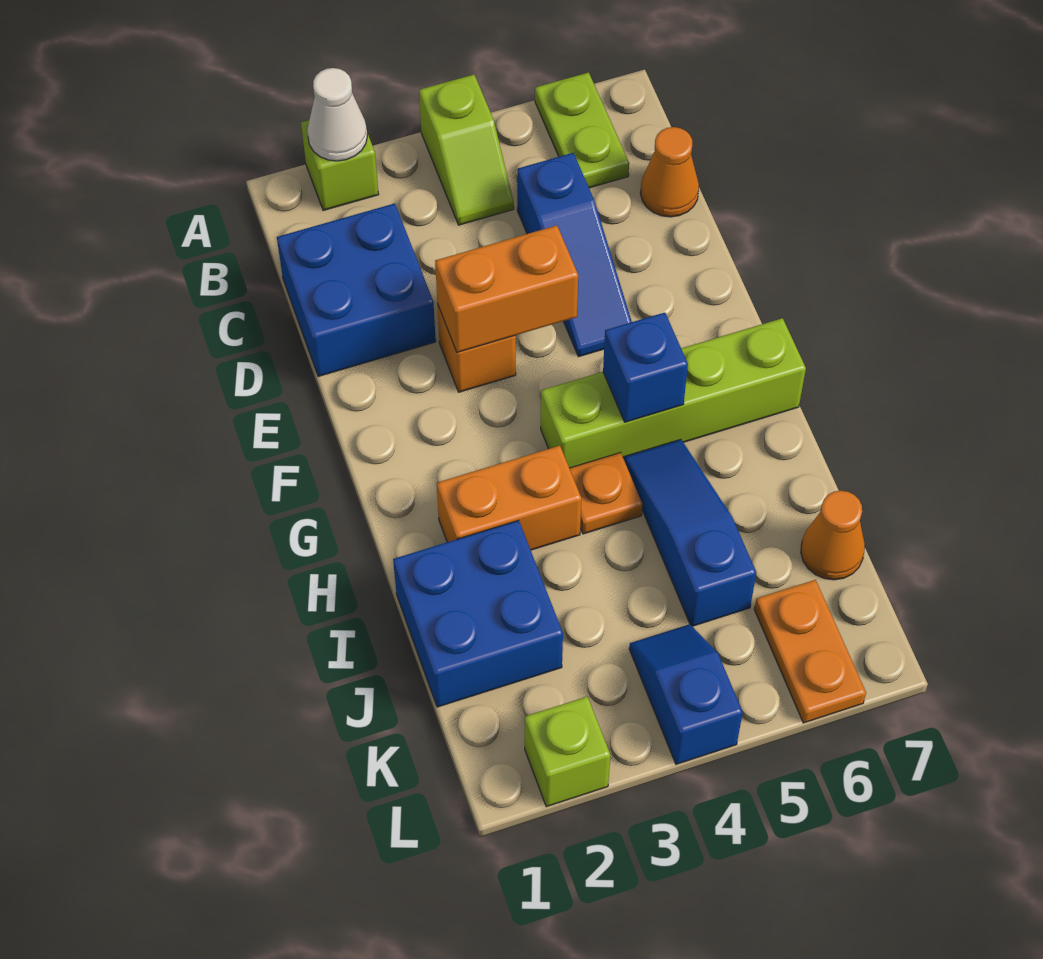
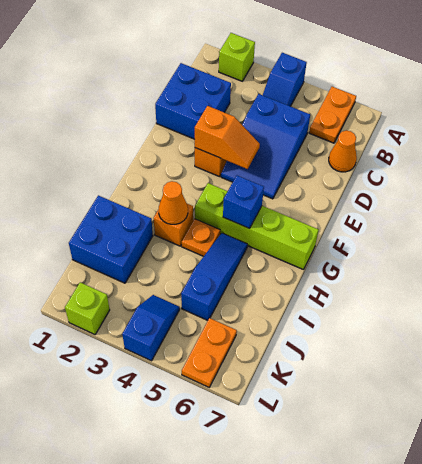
white cone A2 level 2 -> none
lime slope A4:B4 level 1 top A -> blue slope A4:B4 level 1 top A
lime plate A6:B6 level 1 -> orange plate A6:B6 level 1
blue slope C5:E5 level 1 top C -> blue slope C4:E5 level 1 top C
orange brick E3:E4 level 2 -> orange slope E3:E4 level 2 top 3
orange brick H2:H3 level 1 -> orange brick H3 level 1
orange cone J7 level 1 -> orange cone H3 level 2

